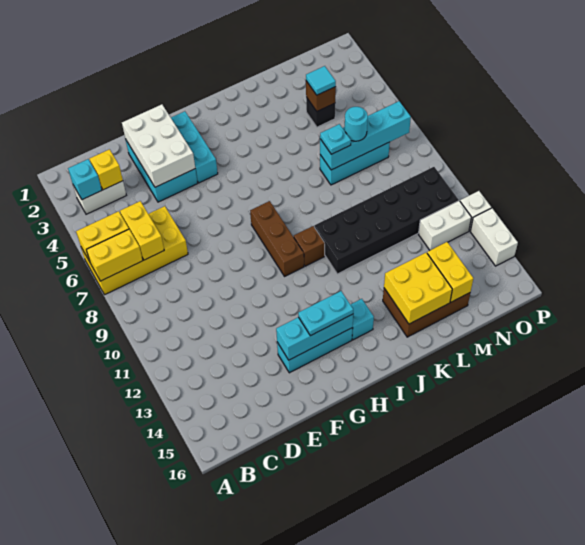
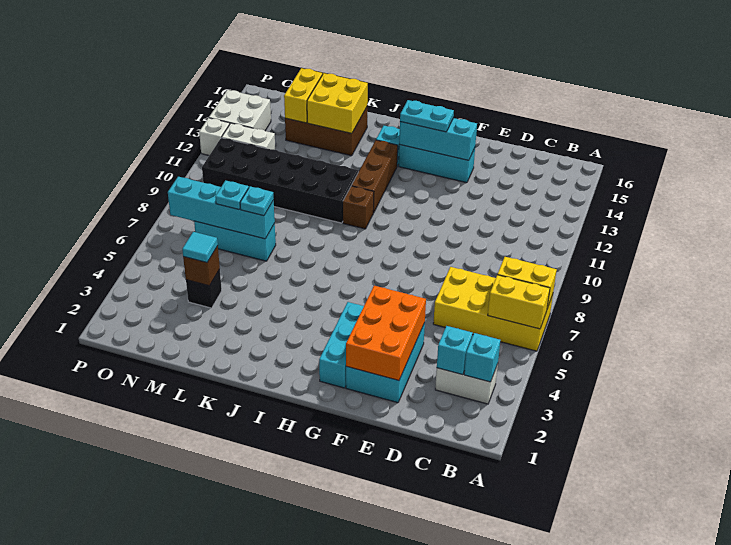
yellow brick C3 level 2 -> cyan brick C3 level 2
yellow brick C6:C7 level 2 -> none
white brick E2:F4 level 2 -> orange brick E2:F4 level 2
brown brick H8:H10 level 1 -> brown brick I11:I13 level 1
cyan round brick M7 level 3 -> cyan plate M7 level 3
white brick P13:P14 level 1 -> white brick O13:P14 level 1

